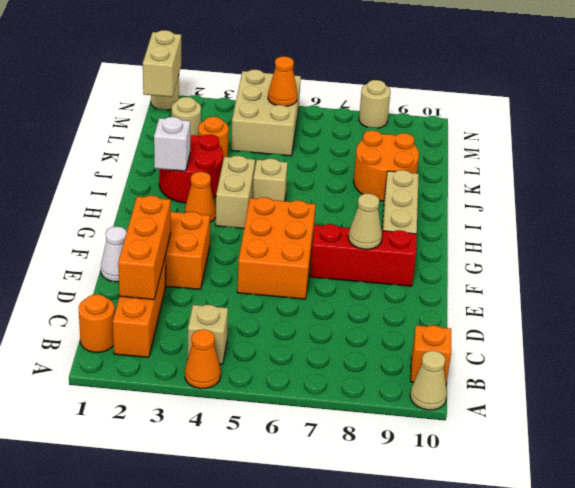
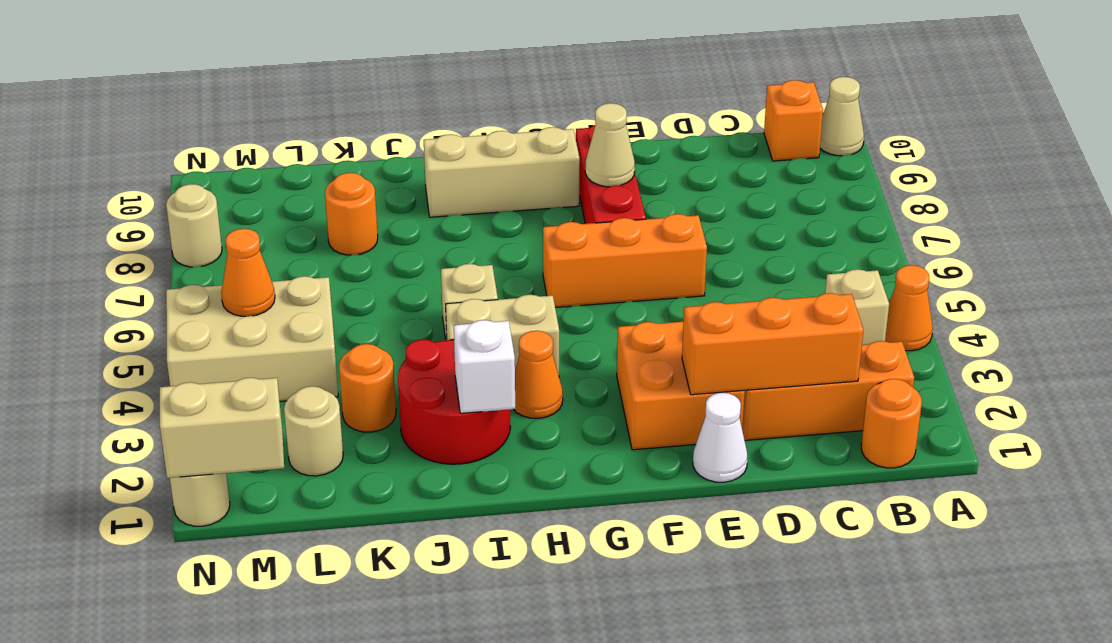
orange brick E5:G6 level 1 -> orange brick E6:G6 level 1
orange round brick J8:K9 level 1 -> orange round brick K8 level 1

